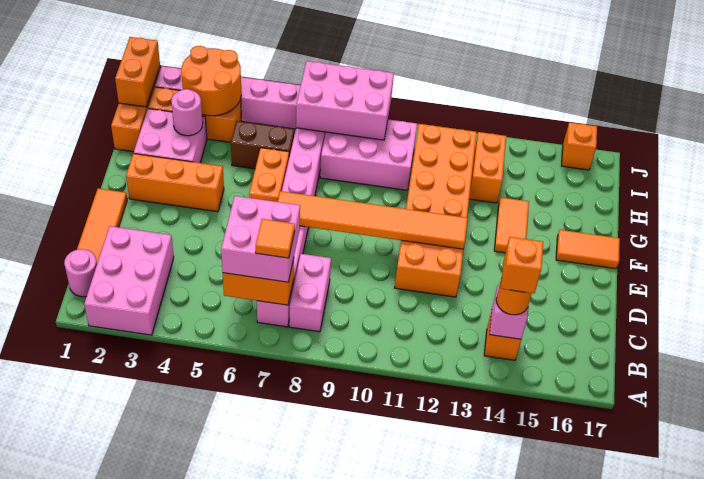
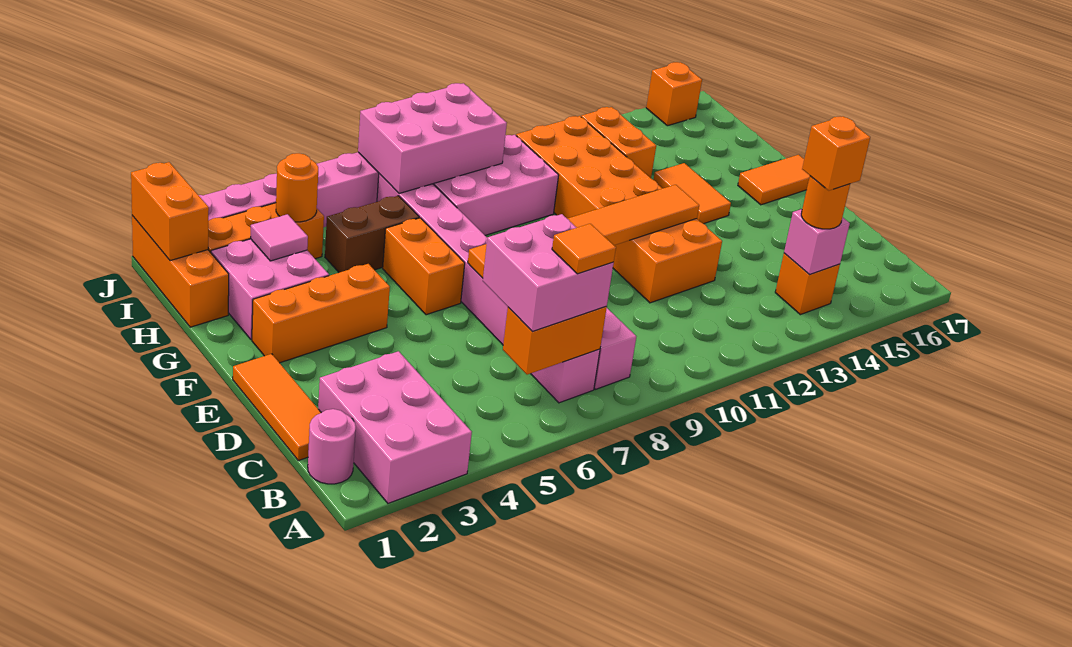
pink round brick H3 level 2 -> pink tile H3 level 2
orange round brick I3:J4 level 2 -> orange round brick I4 level 2

